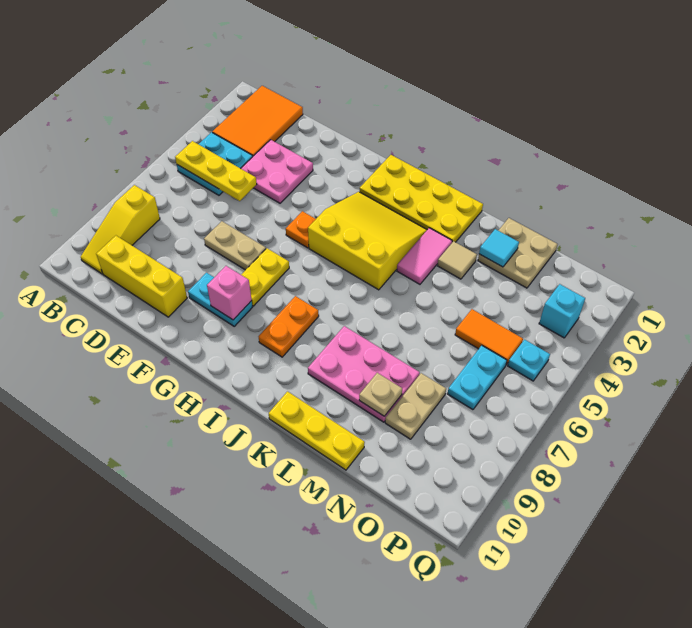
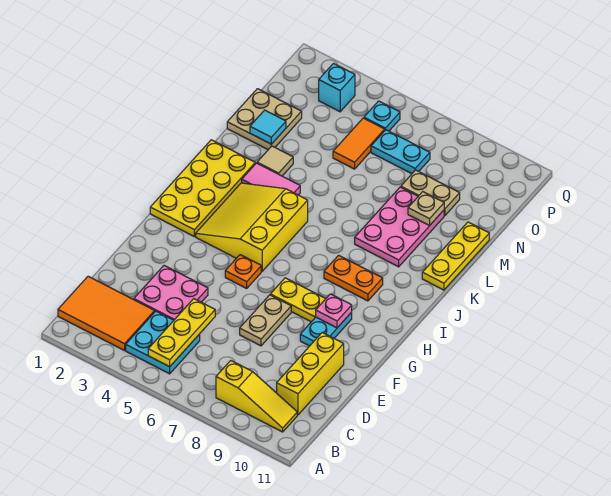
pink brick G9 level 2 -> pink plate G9 level 2

